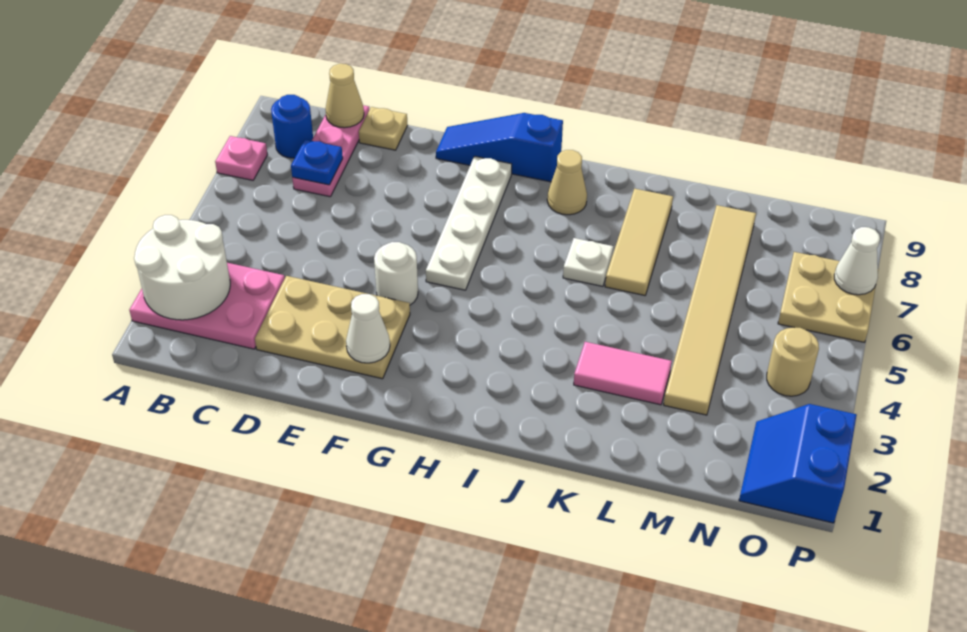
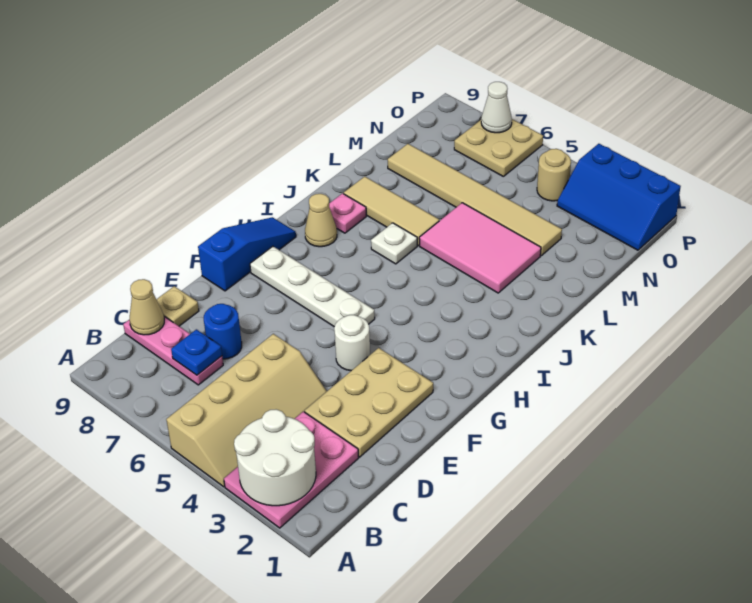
none -> tan slope A4:D5 level 1 top 5
pink plate A7 level 1 -> pink plate J8 level 1
blue round brick B8 level 1 -> blue round brick D7 level 1
white cone F2 level 2 -> none
blue slope F9:H9 level 1 top H -> blue slope F9:H9 level 1 top F
pink tile K3:L3 level 1 -> pink tile K3:L5 level 1
blue slope O1:P2 level 1 top P -> blue slope O1:P3 level 1 top P

